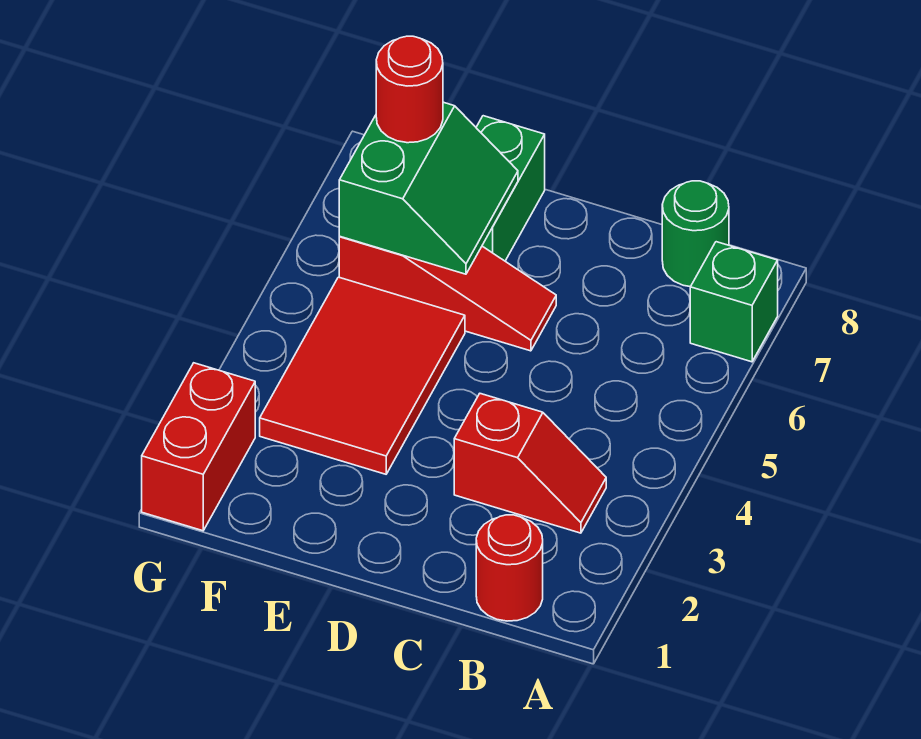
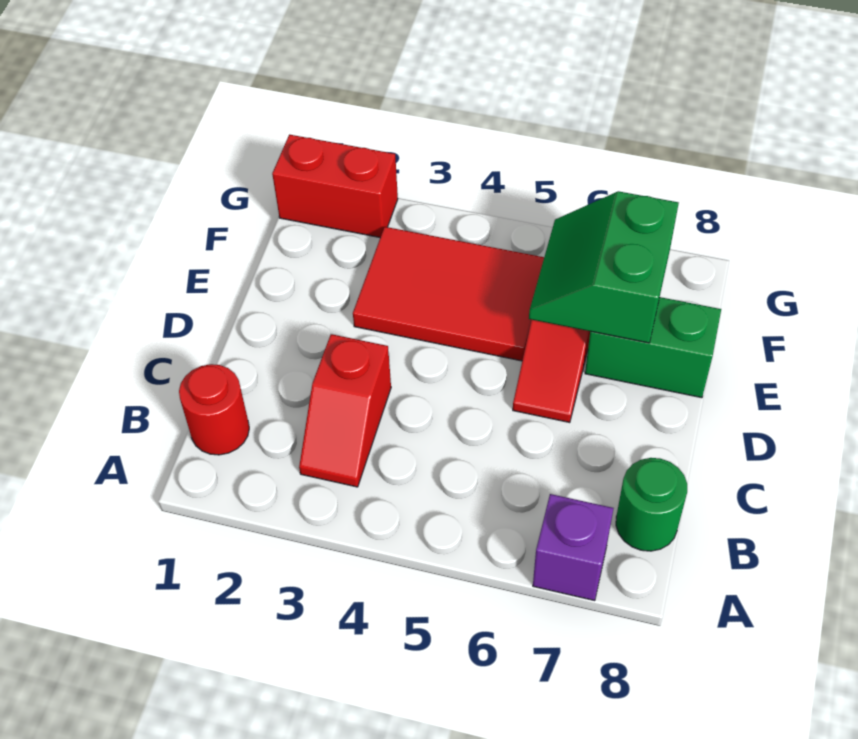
green brick A7 level 1 -> purple brick A7 level 1
green slope E6:F7 level 2 top F -> green slope E6:F7 level 2 top 7
red round brick F7 level 3 -> none

